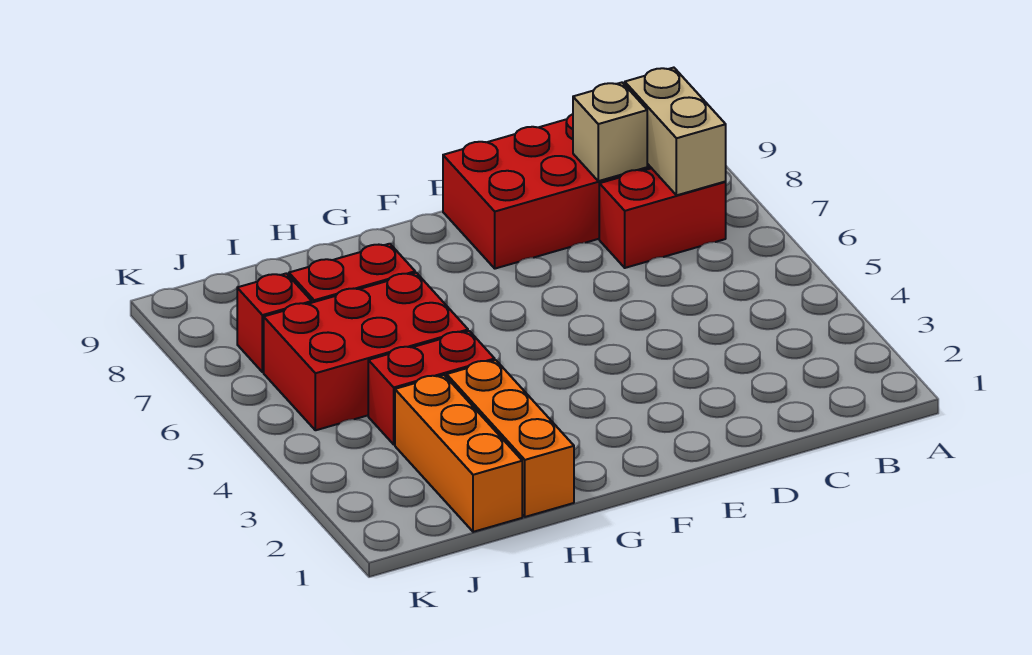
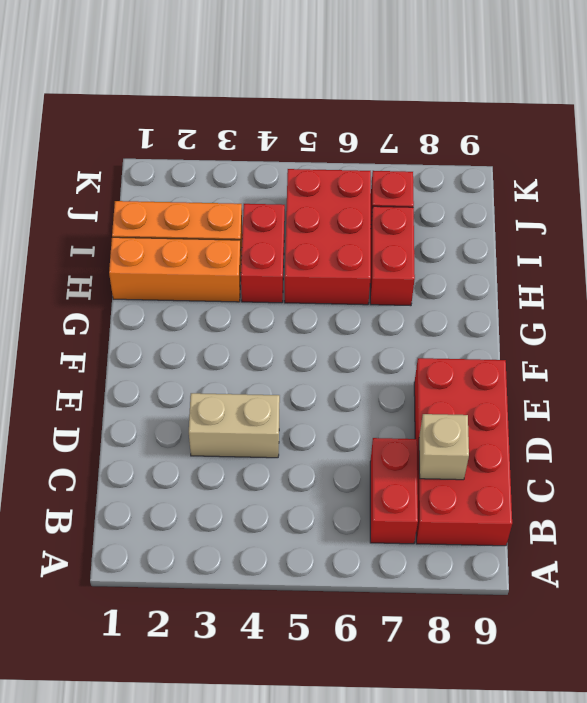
tan brick B7:B8 level 2 -> tan brick D3:D4 level 1

